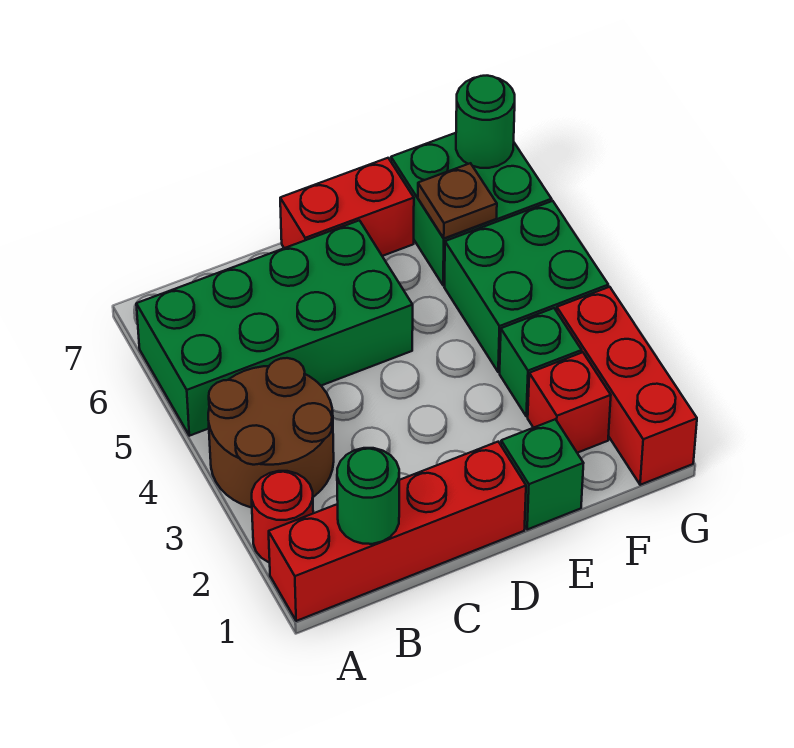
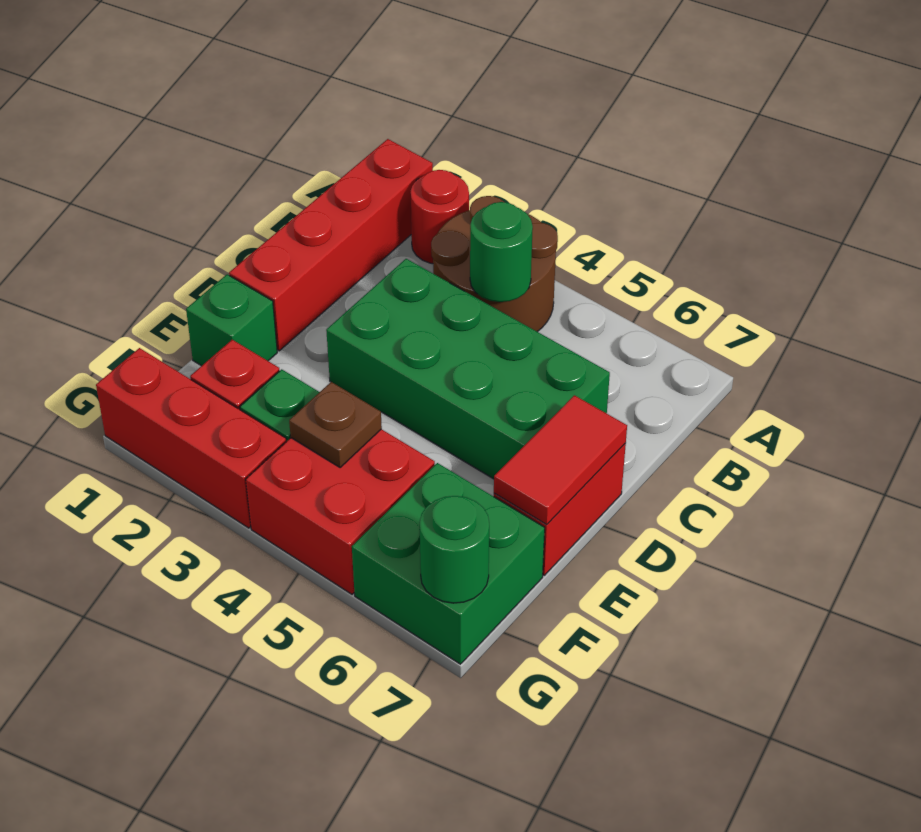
green brick A5:D6 level 1 -> green brick C3:D6 level 1
green round brick B1 level 2 -> green round brick B4 level 2
none -> red tile D7:E7 level 2
green brick F4:G5 level 1 -> red brick F4:G5 level 1
brown plate F6 level 2 -> brown plate F4 level 2

